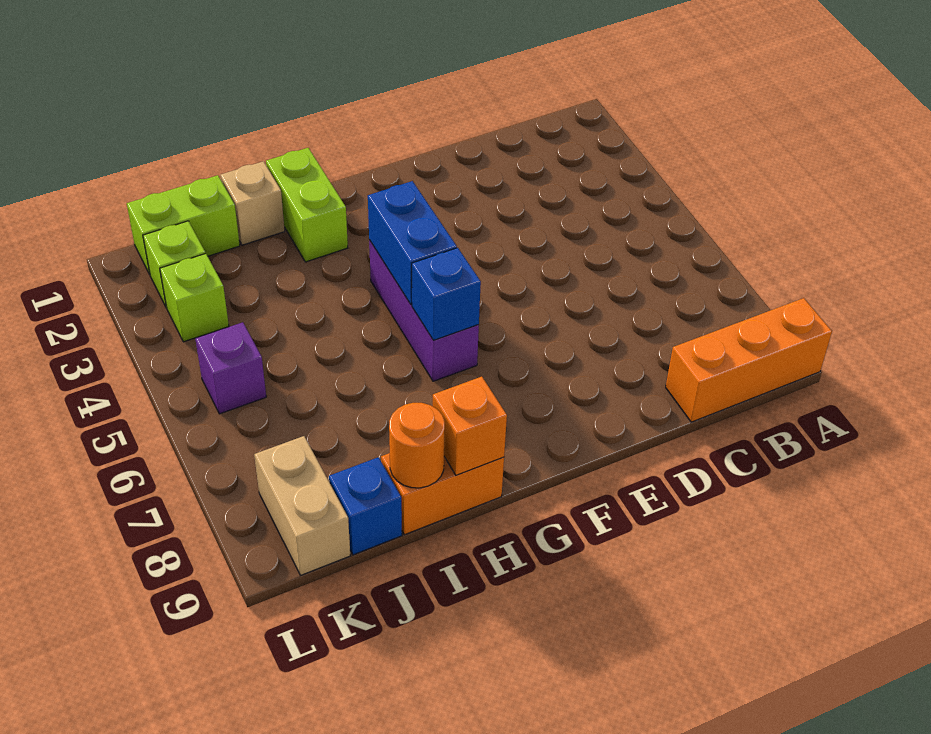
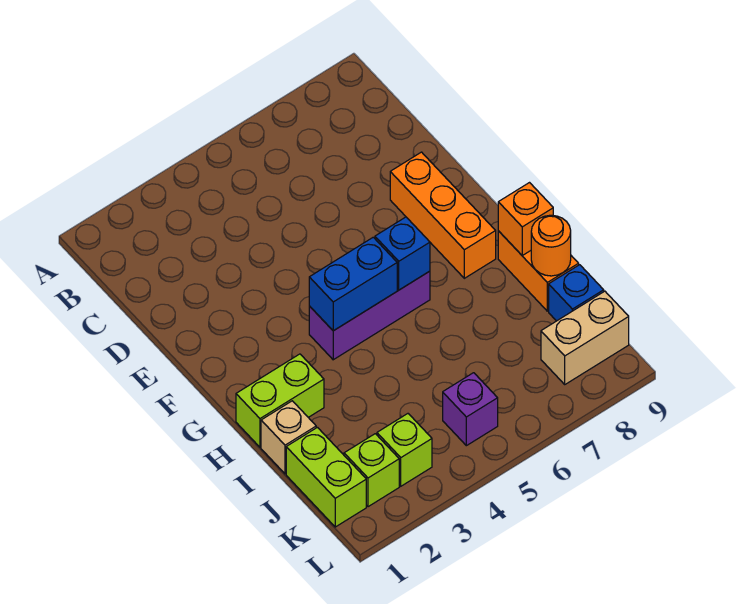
orange brick A9:C9 level 1 -> orange brick E8:G8 level 1

